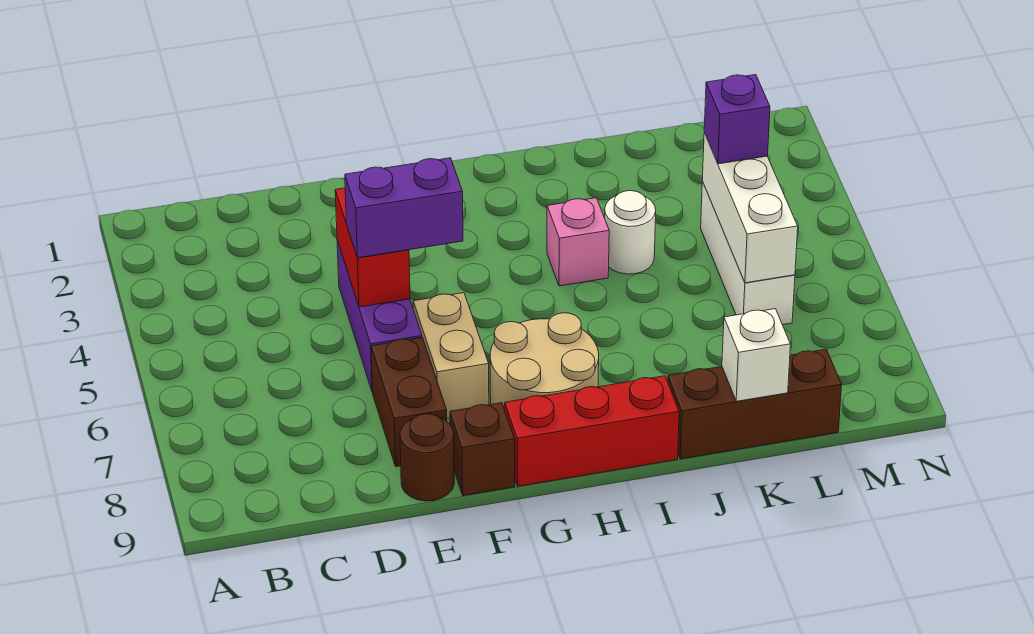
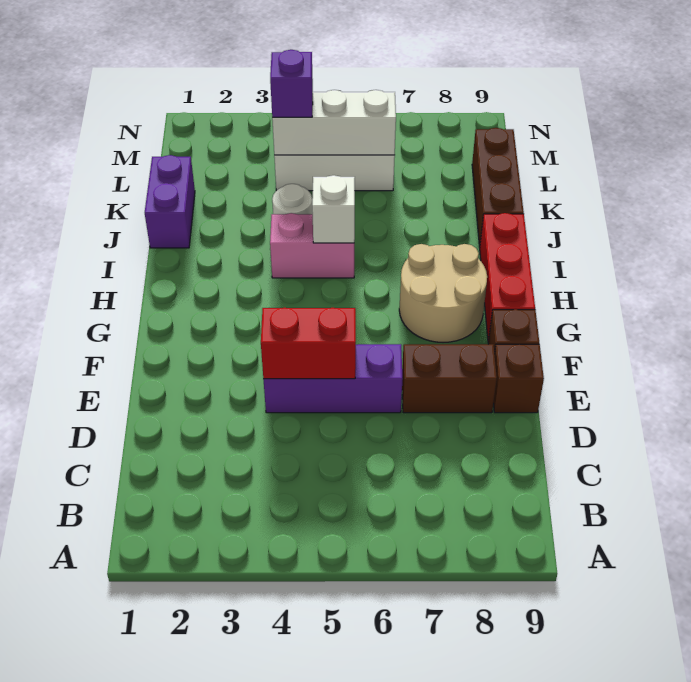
purple brick E5:F5 level 3 -> purple brick J1:K1 level 1
brown round brick E9 level 1 -> brown brick E9 level 1
tan brick F6:F7 level 1 -> none
pink brick I4 level 1 -> pink brick I4:I5 level 1
white brick K9 level 2 -> white brick I5 level 2

